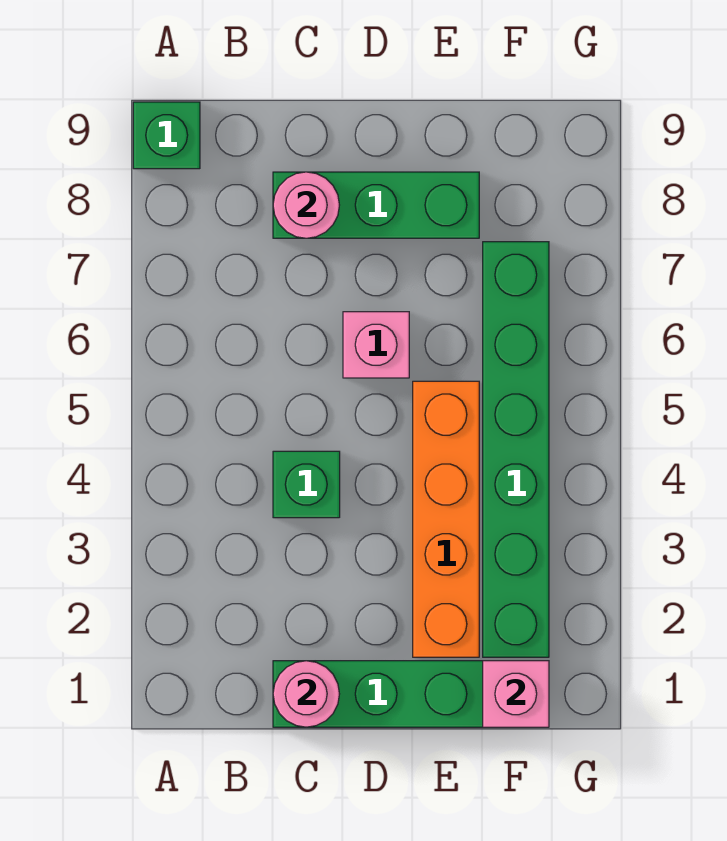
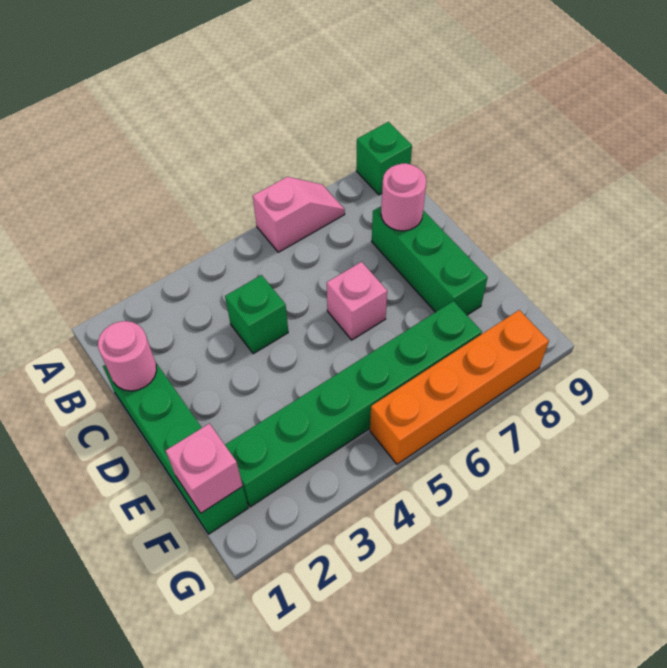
none -> pink slope A6:A7 level 1 top 6
orange brick E2:E5 level 1 -> orange brick G5:G8 level 1

